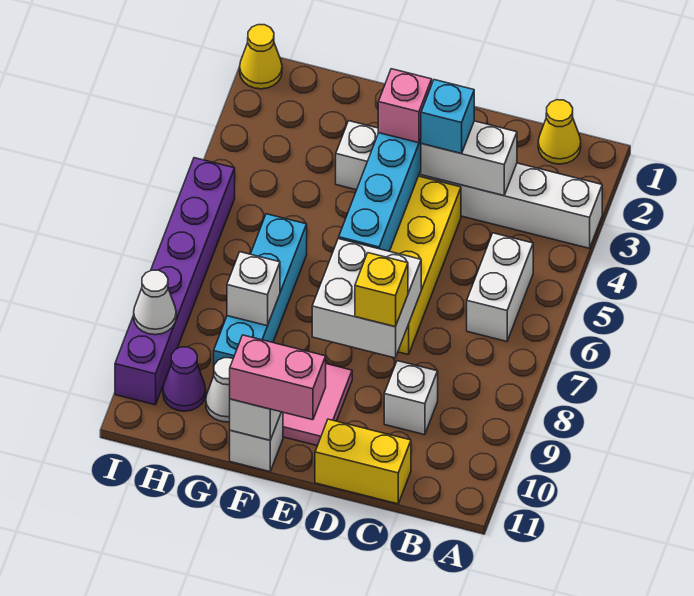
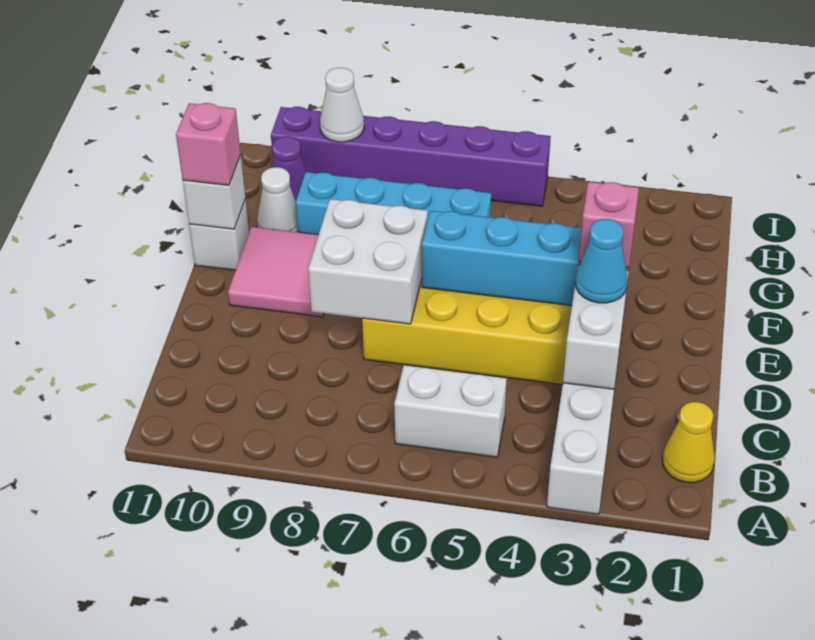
white brick C9 level 1 -> none
yellow brick C11:D11 level 1 -> none
cyan brick D3 level 3 -> cyan cone D3 level 3
yellow brick D8 level 3 -> none
pink brick E11:F11 level 3 -> pink brick F11 level 3
white brick G8 level 2 -> none
yellow cone I1 level 1 -> none

